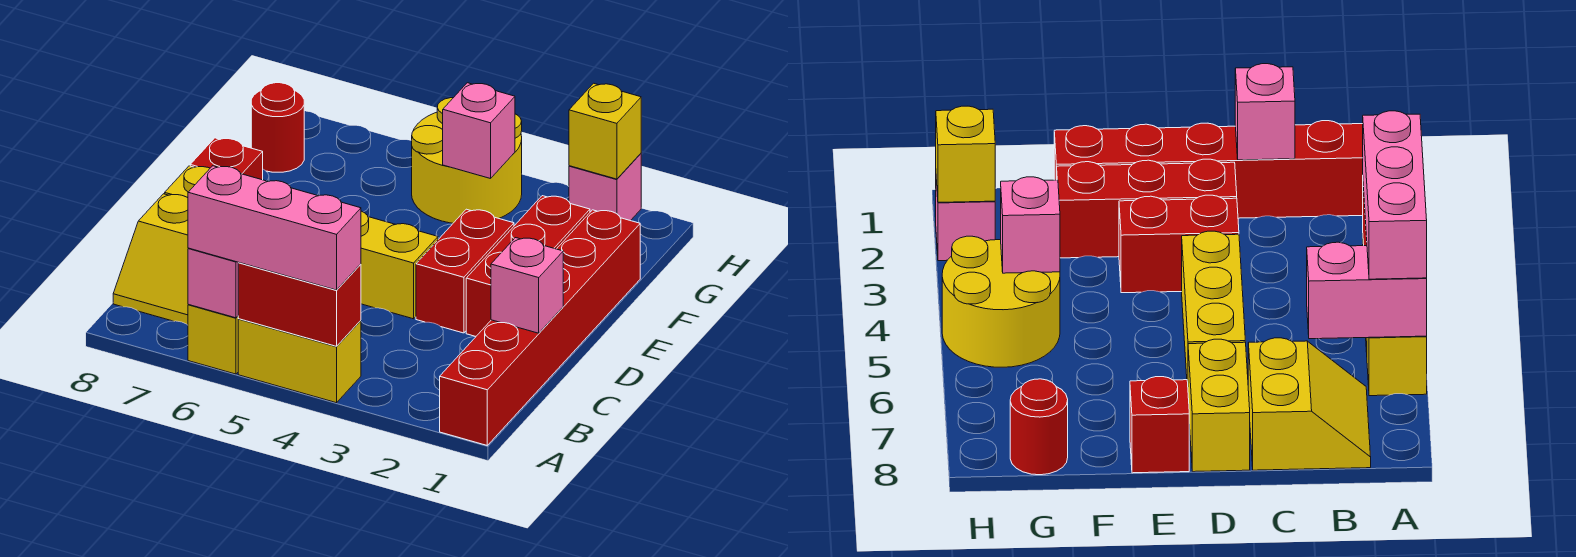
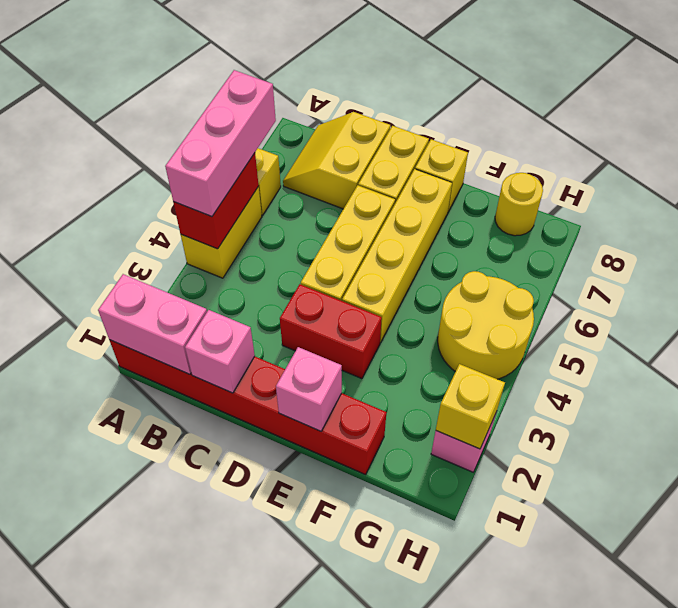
pink brick A6:B6 level 2 -> pink brick A1:B1 level 2
red brick D2:F2 level 1 -> none
none -> yellow brick E4:E7 level 1
red brick E8 level 1 -> yellow brick E8 level 1
pink brick G4 level 2 -> pink brick E1 level 2
red round brick G8 level 1 -> yellow round brick G8 level 1

